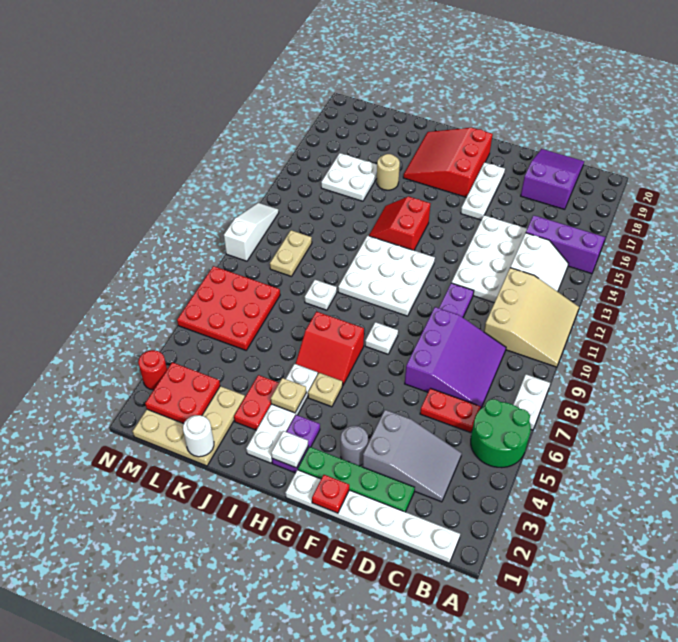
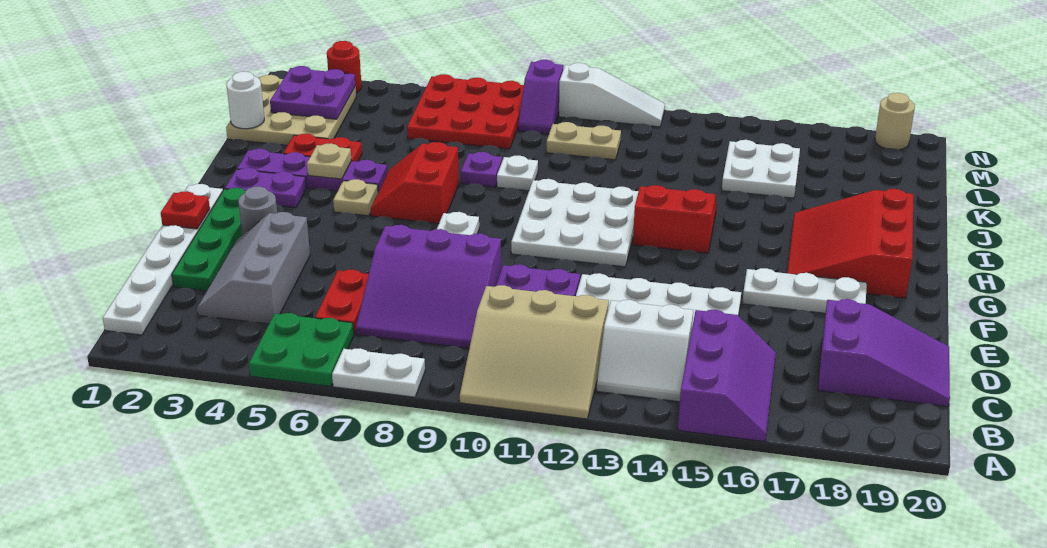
green round brick A5:B6 level 1 -> green plate A5:B6 level 1
grey slope C3:E4 level 1 top E -> grey slope C3:E4 level 1 top 4
red slope G17:I19 level 1 top G -> red slope G17:I19 level 1 top 19
white plate H2 level 2 -> none
white plate I2:I5 level 1 -> purple plate I2:I5 level 1
none -> purple plate J8 level 1
tan round brick J16 level 1 -> tan round brick N19 level 1
red plate L2:M3 level 2 -> purple plate L2:M3 level 2
none -> purple slope M9:N9 level 1 top N

